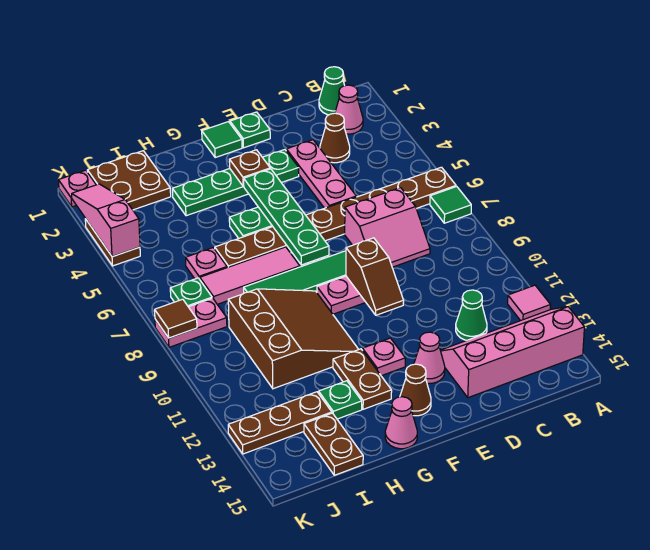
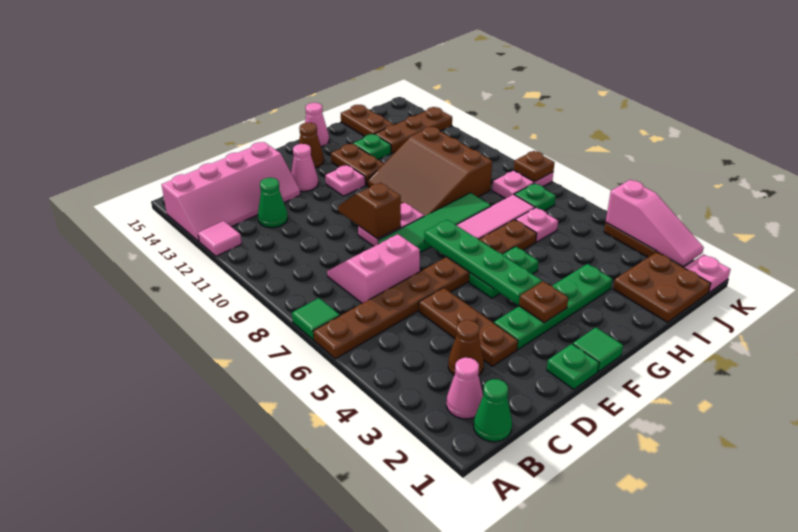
pink plate D3:D5 level 1 -> brown plate D3:D5 level 1
brown tile K8 level 2 -> brown plate K8 level 2

